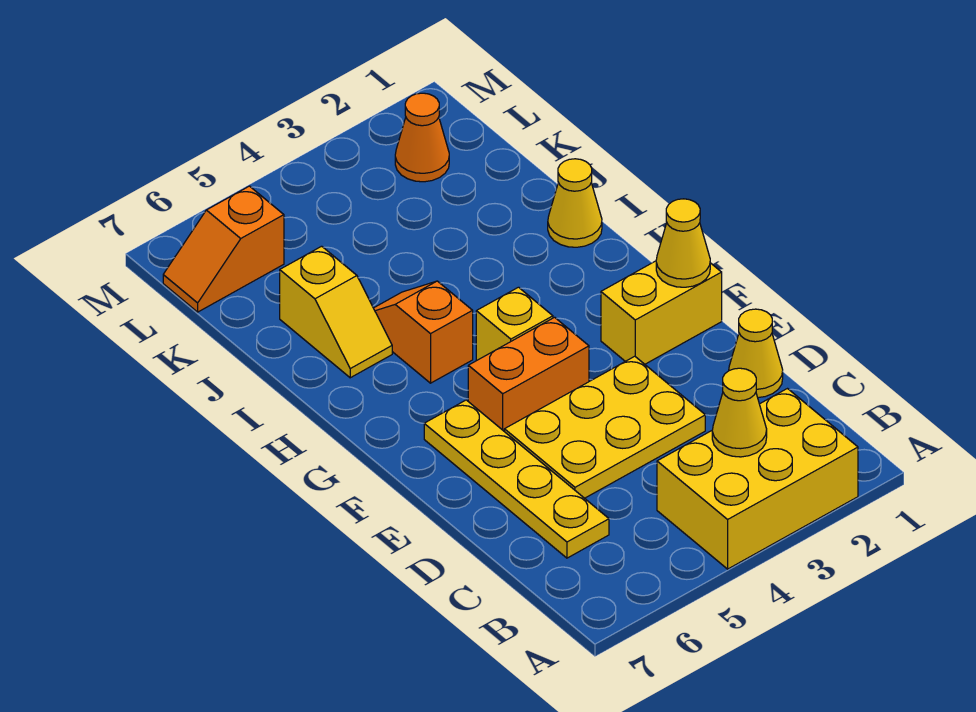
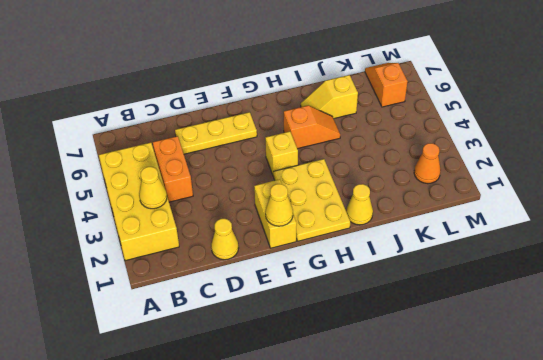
yellow brick A2:B4 level 1 -> yellow brick A2:B5 level 1
yellow plate C6:F6 level 1 -> yellow plate D6:F6 level 1
yellow plate D3:E5 level 1 -> yellow plate G1:H3 level 1
orange brick F4:F5 level 1 -> orange brick C4:C5 level 1

